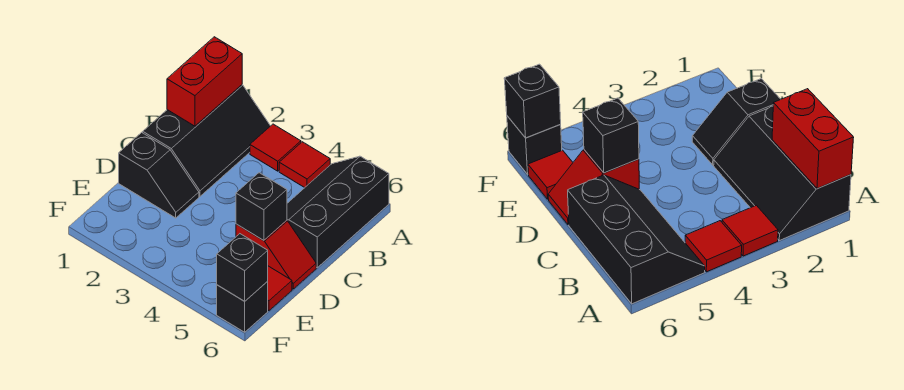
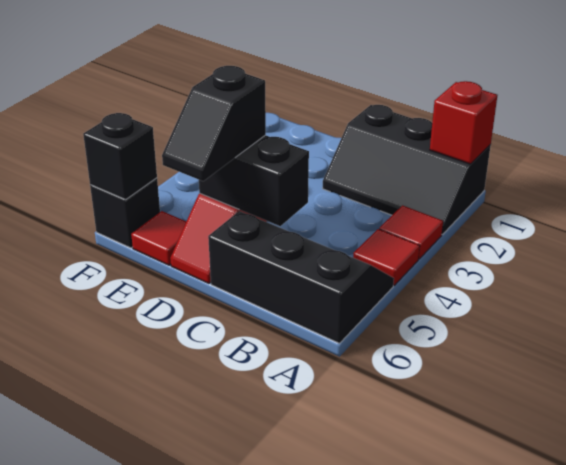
red brick A1:B1 level 2 -> red brick A1 level 2
black slope D1:D2 level 1 top 1 -> black slope D5:D6 level 3 top 5
black brick D5 level 2 -> black brick C5:D5 level 2

